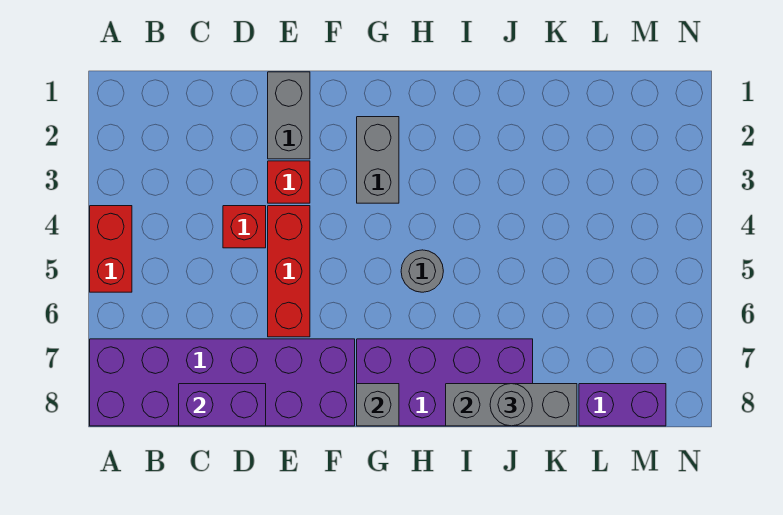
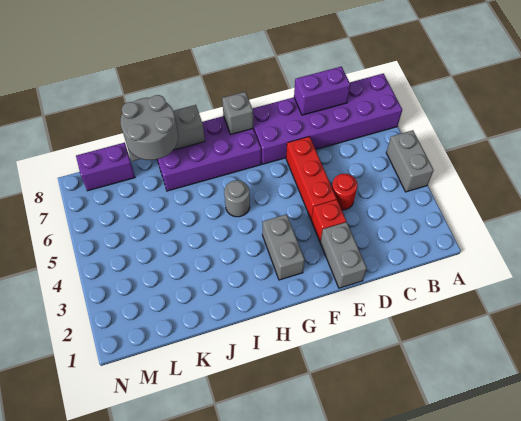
red brick A4:A5 level 1 -> grey brick A4:A5 level 1
red brick D4 level 1 -> red round brick D4 level 1
grey round brick J8 level 3 -> grey round brick J7:K8 level 3

